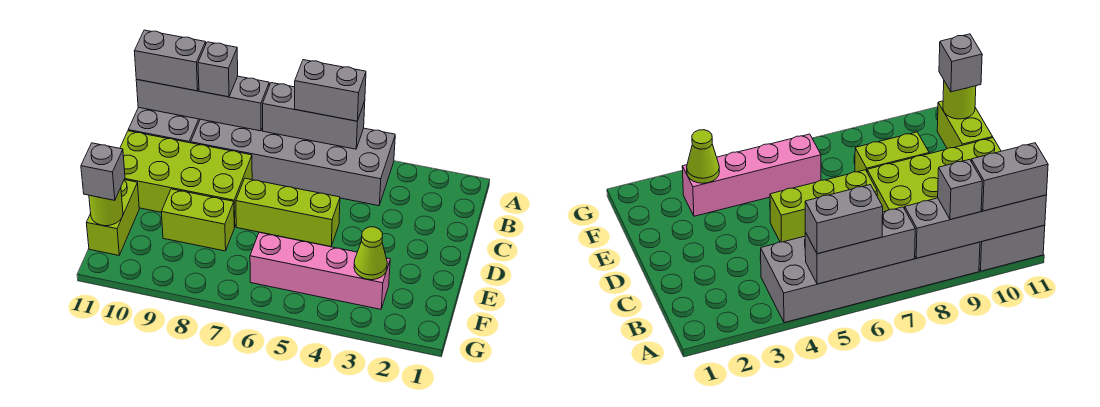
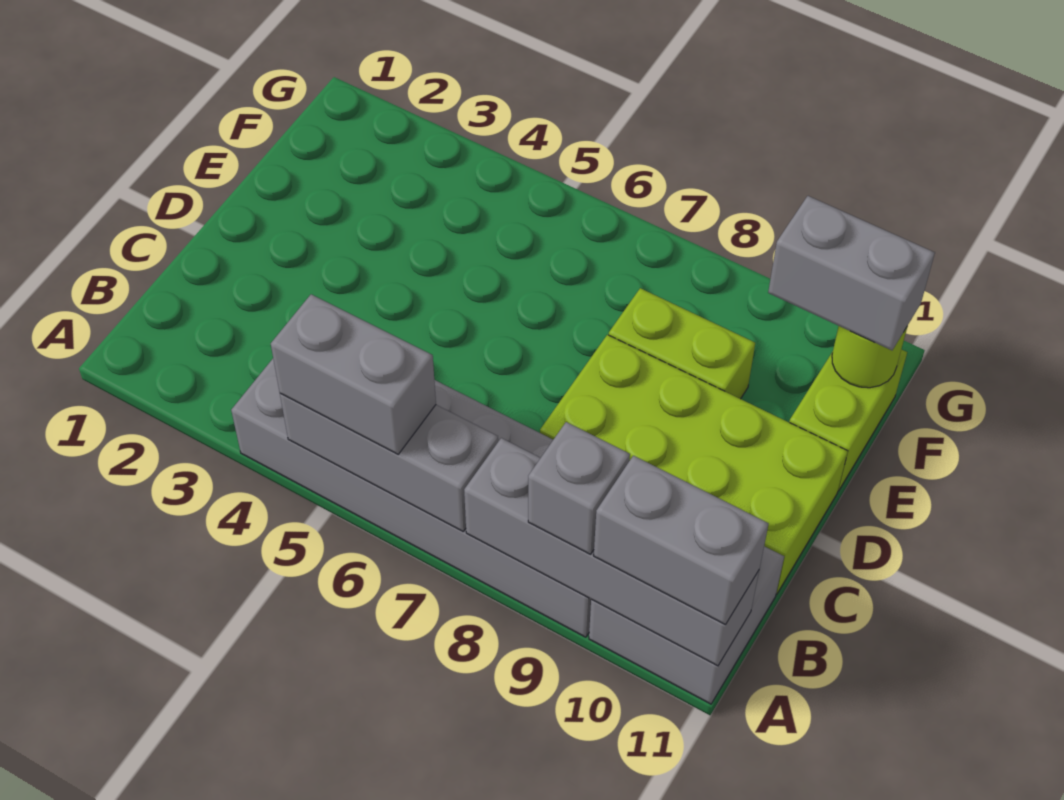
lime brick D5:D7 level 1 -> none
pink brick F3:F6 level 1 -> none
lime cone F3 level 2 -> none
grey brick F11 level 3 -> grey brick F10:F11 level 3

